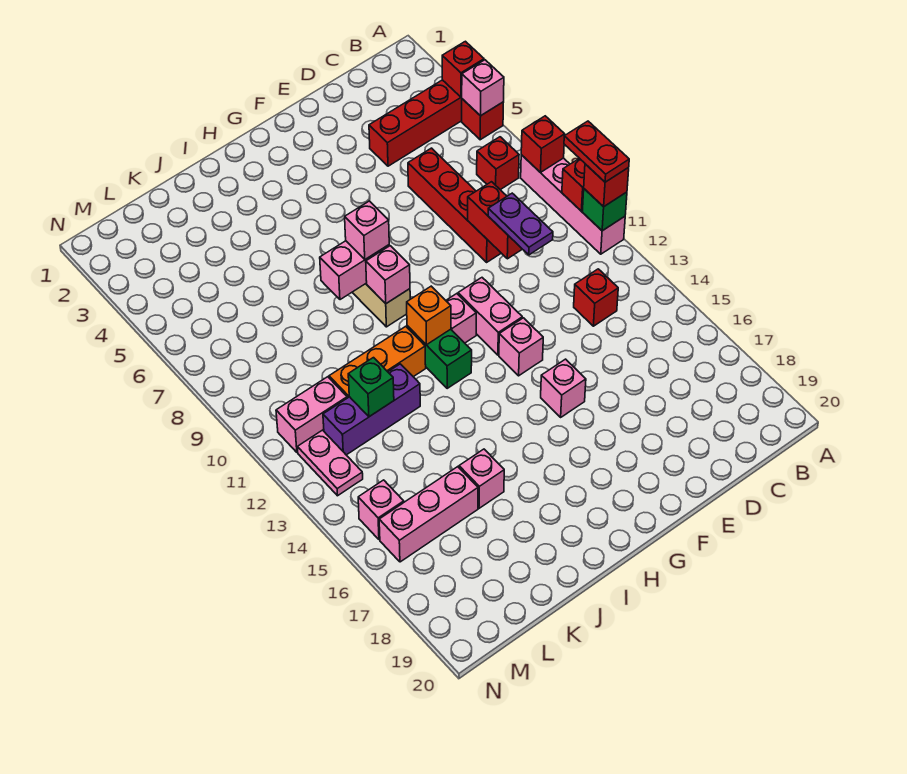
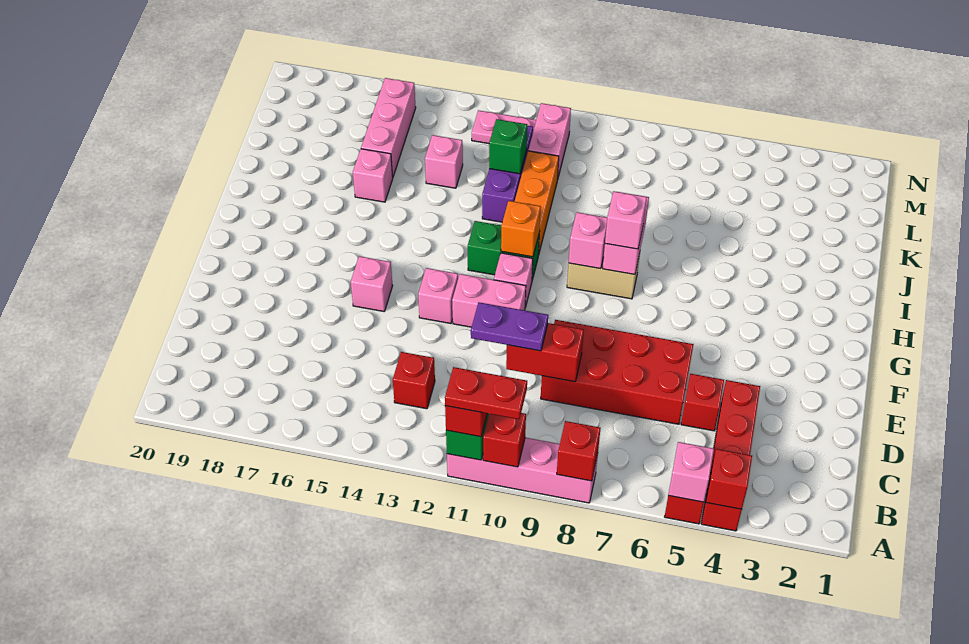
red brick B7 level 1 -> red brick D5 level 1
red brick D6:D9 level 1 -> red brick D6:E9 level 1
pink brick M15 level 1 -> pink brick K14 level 1

